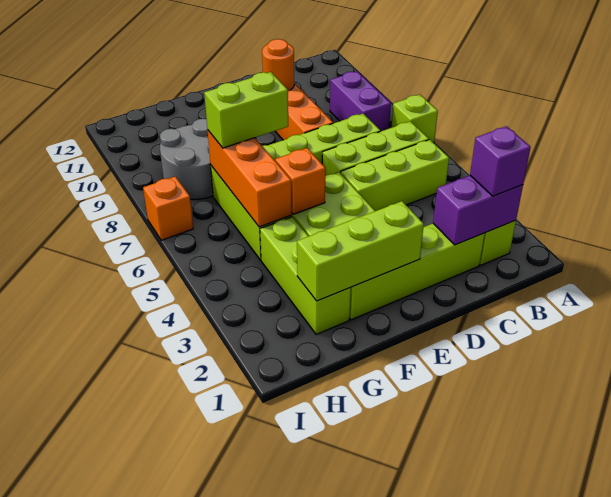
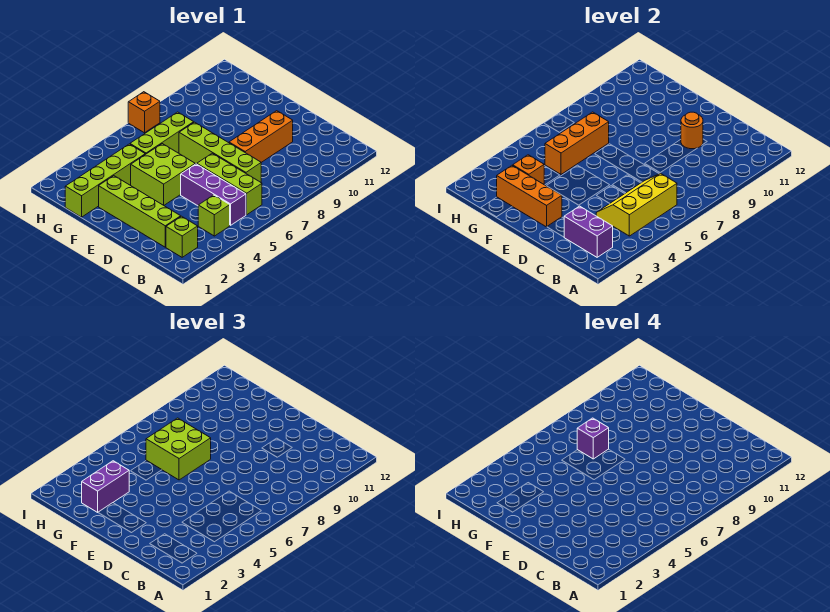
lime brick A7 level 1 -> lime brick B4 level 1
purple brick B2 level 3 -> purple brick G7 level 4
none -> yellow slope B4:C6 level 2 top B
lime brick B5:D5 level 1 -> purple brick B5:D5 level 1
purple brick B8:B9 level 1 -> purple brick G2:G3 level 3
lime brick E2:G2 level 2 -> orange brick E2:G2 level 2
orange brick F5 level 2 -> orange brick G3 level 2
lime brick F7:G7 level 3 -> lime brick F6:G7 level 3
lime brick G2:G4 level 1 -> lime brick G1:G4 level 1
grey round brick G8:H9 level 1 -> none

